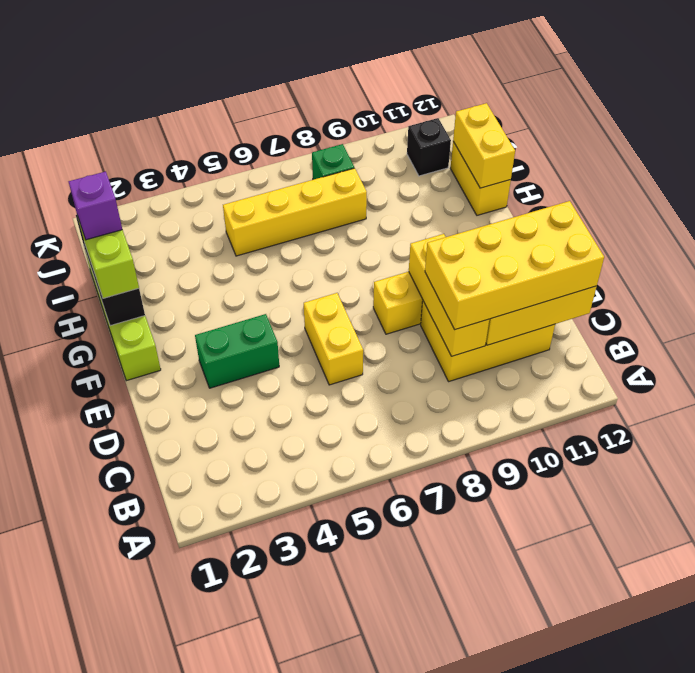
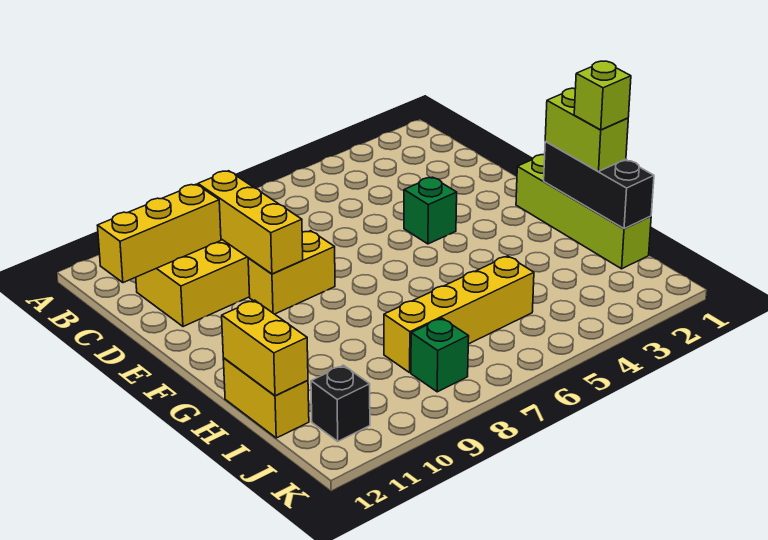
yellow brick C9:D12 level 3 -> none
yellow brick D6:E6 level 1 -> none
green brick E3:E4 level 1 -> green brick E4 level 1
purple brick H1 level 4 -> lime brick H1 level 4

